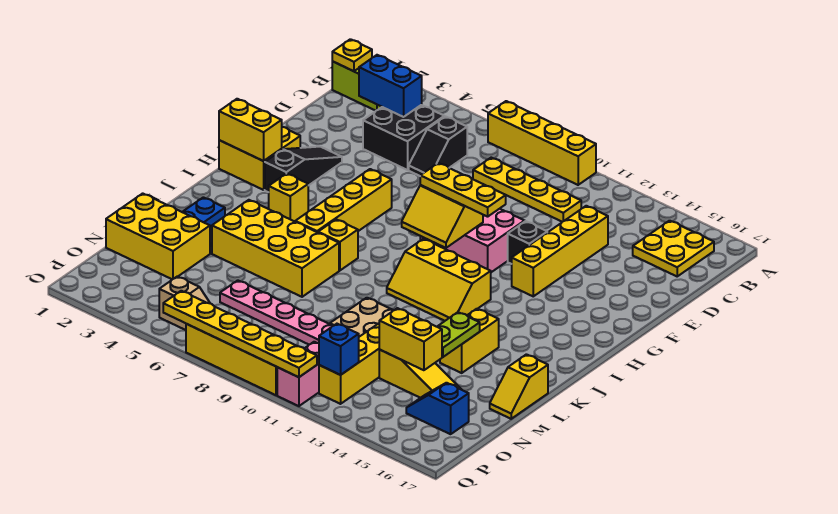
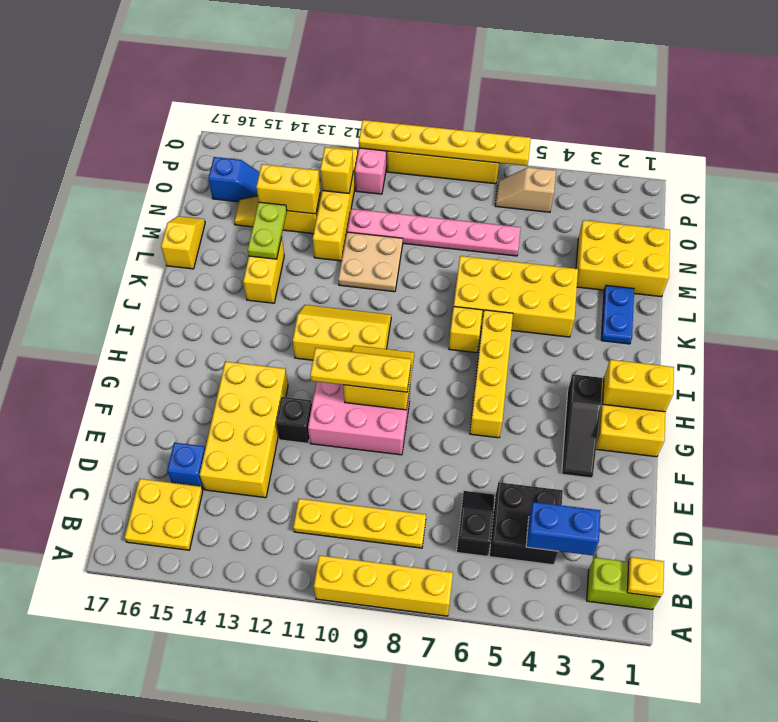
yellow brick D13:G13 level 1 -> yellow brick D13:G14 level 1
yellow brick I4 level 1 -> yellow brick O12 level 2
blue brick P12 level 2 -> blue brick D15 level 1

